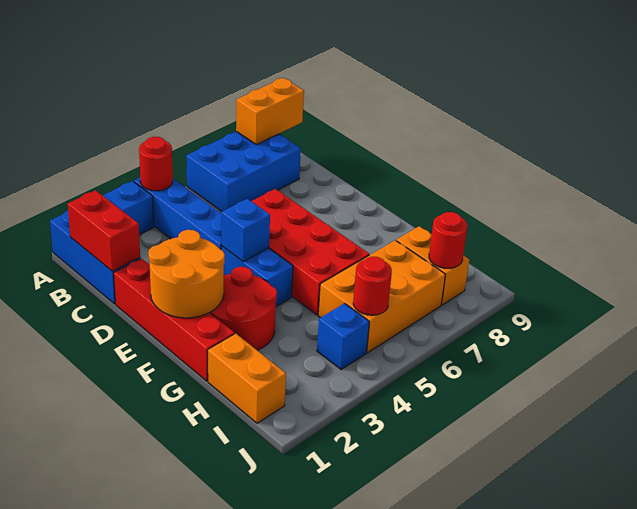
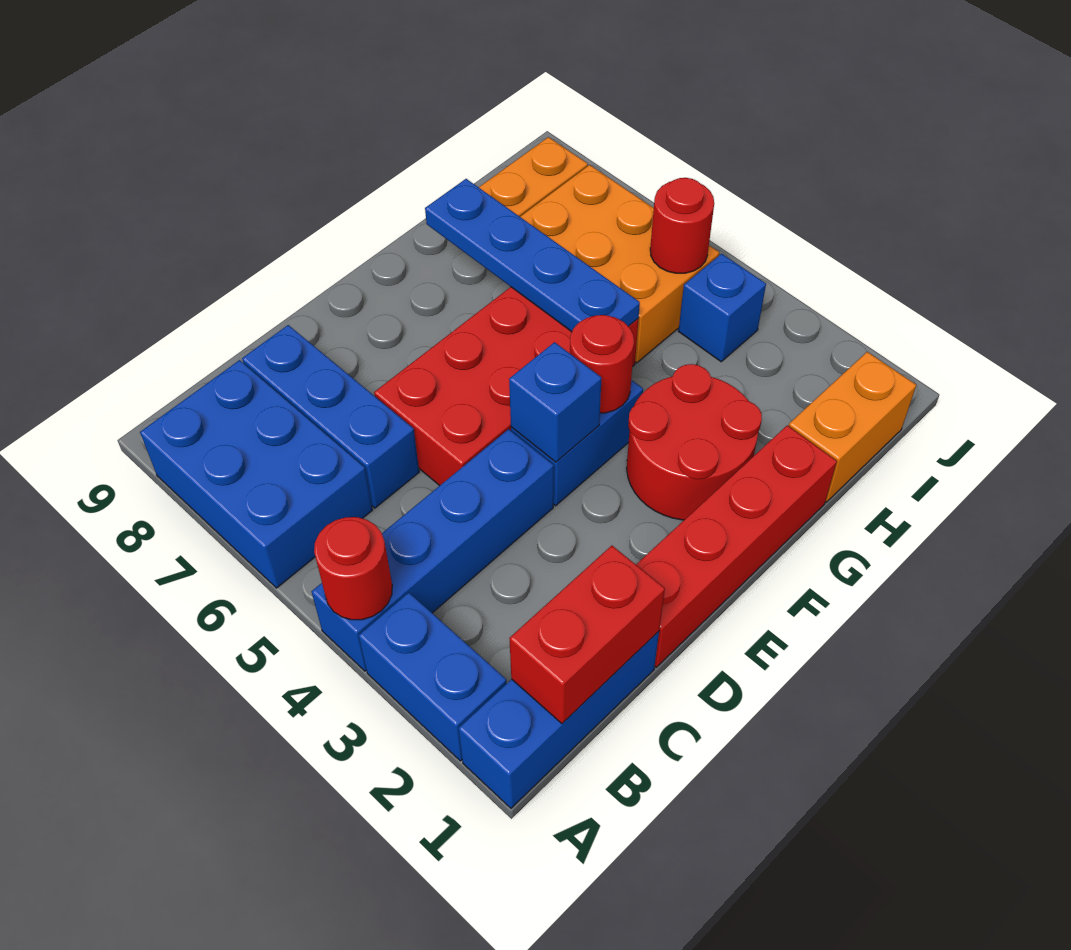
orange brick A8:A9 level 2 -> none
none -> blue brick C6:C8 level 1
orange round brick E1:F2 level 2 -> none
none -> blue plate G5:G8 level 2
red round brick I8 level 2 -> red round brick F4 level 2

